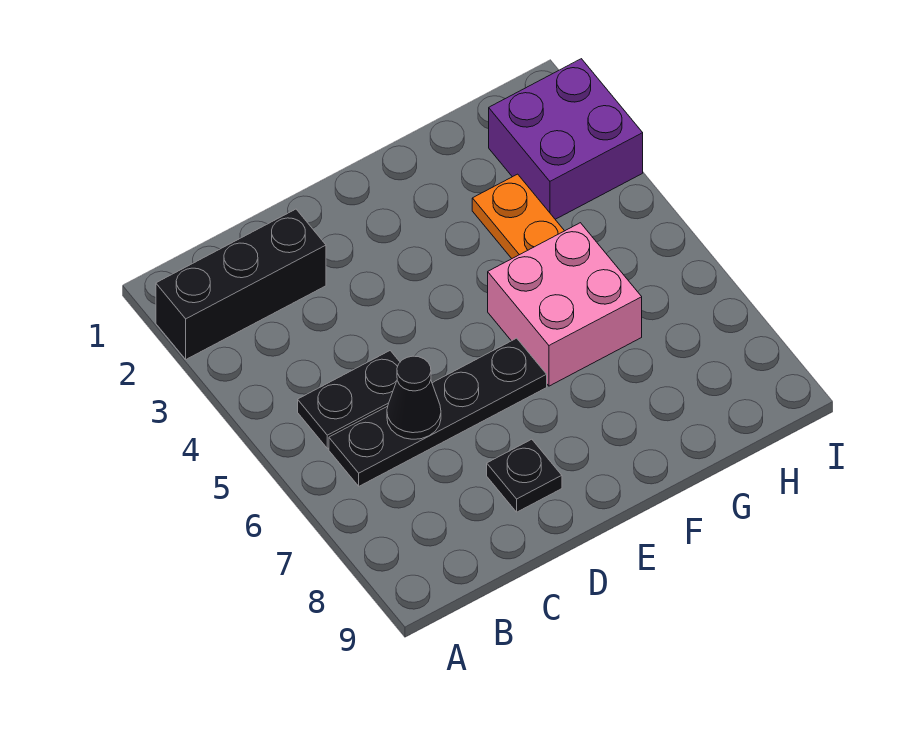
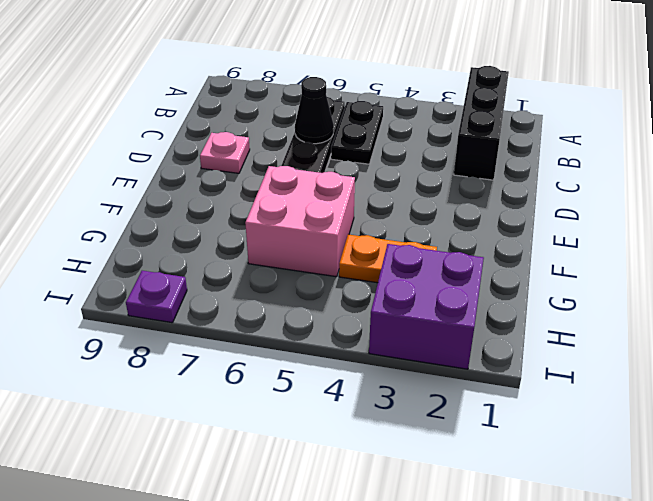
black plate D8 level 1 -> pink plate D8 level 1
none -> purple plate I8 level 1

